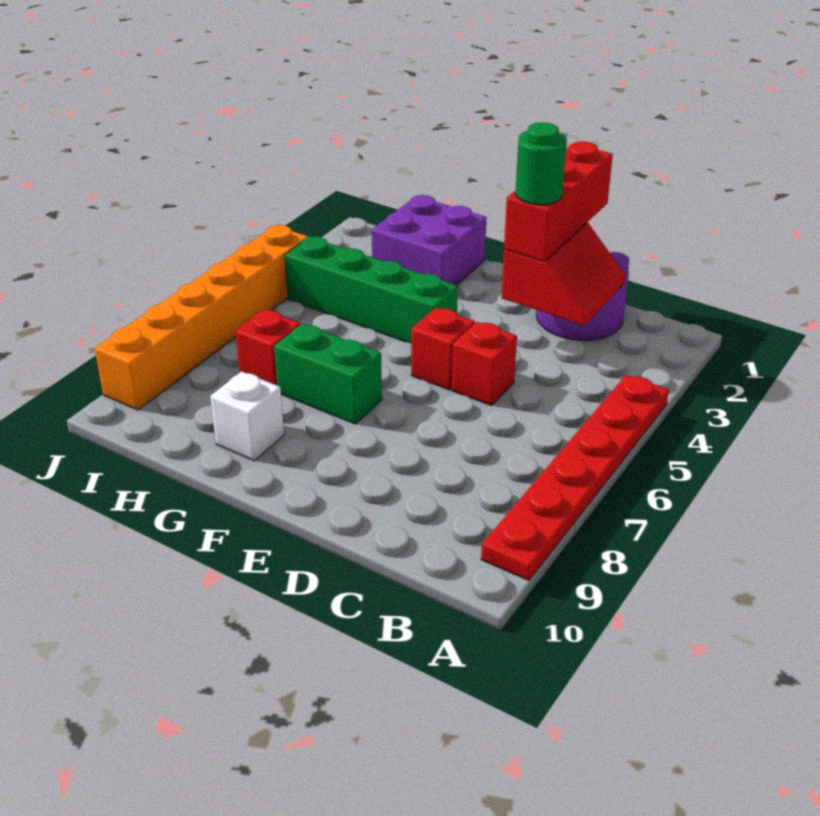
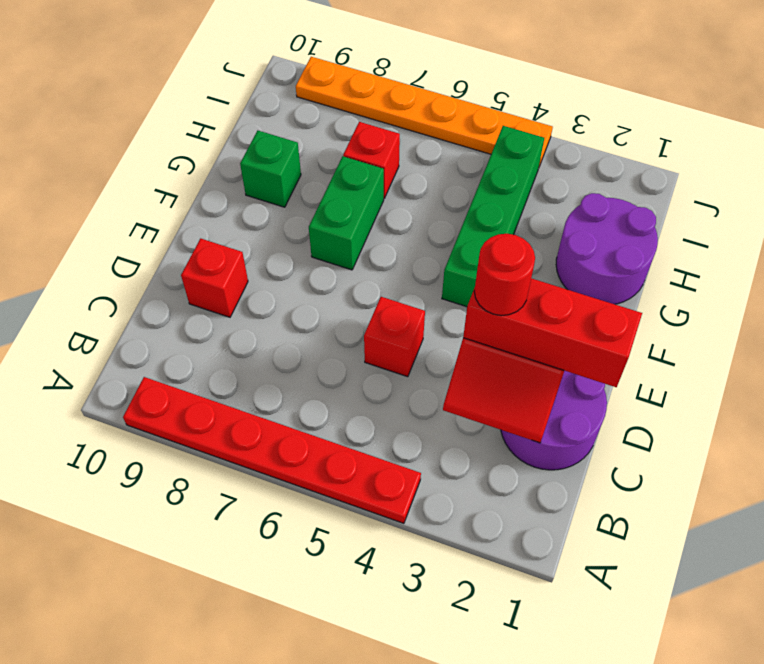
green round brick D3 level 4 -> red round brick D3 level 4
red brick E5 level 1 -> red brick D9 level 1
purple brick G1:H2 level 1 -> purple round brick G1:H2 level 1
white brick G9 level 1 -> green brick G9 level 1
orange brick J4:J9 level 1 -> orange plate J4:J9 level 1

